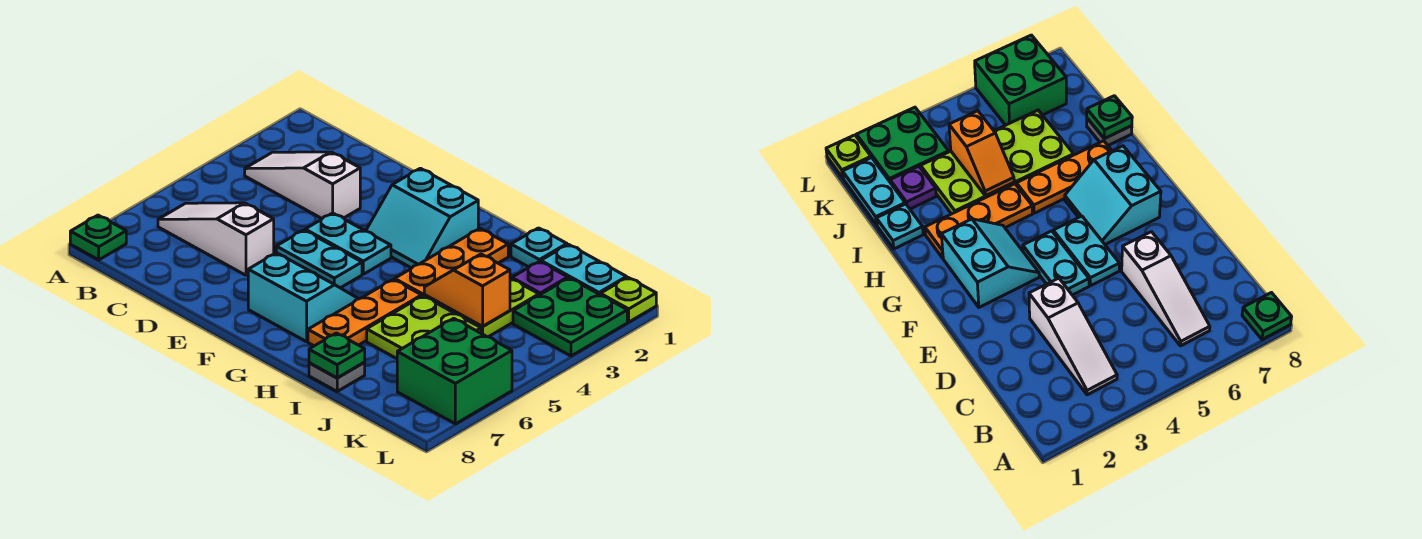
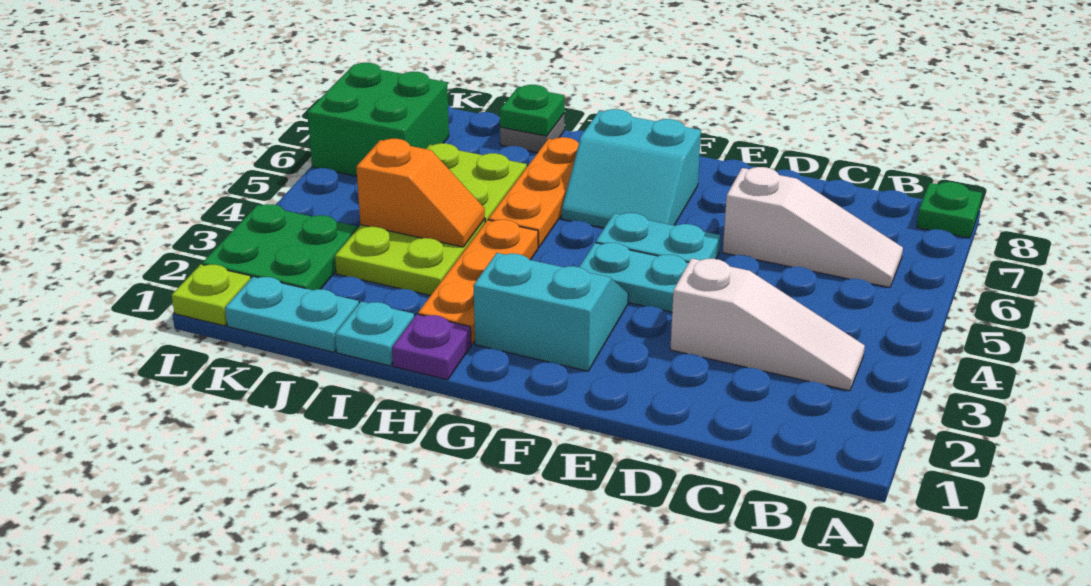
purple plate J2 level 1 -> purple plate H1 level 1

